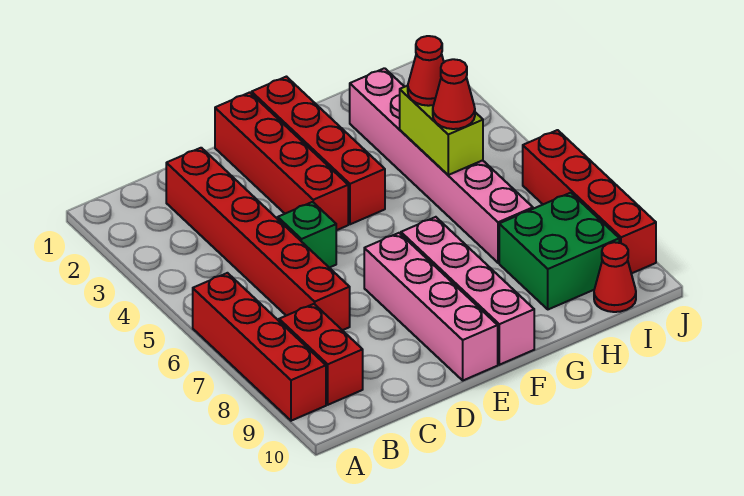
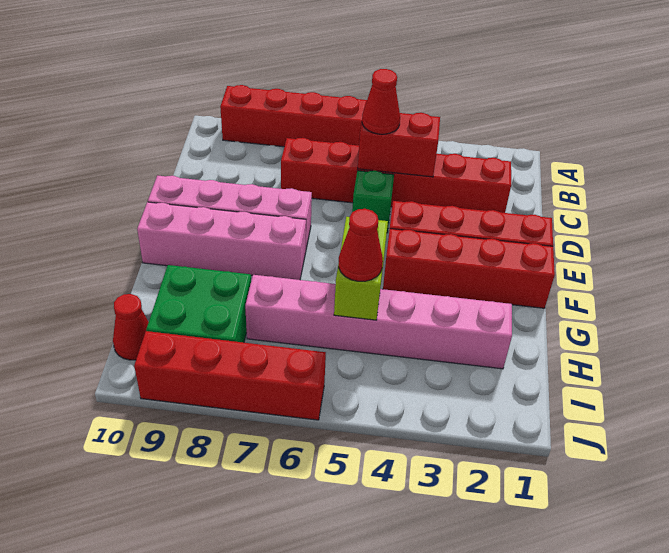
red brick B8:B9 level 1 -> red brick C4:C5 level 2
lime brick H4:H5 level 2 -> lime brick G5:H5 level 2
red cone H4 level 3 -> red cone C5 level 3

